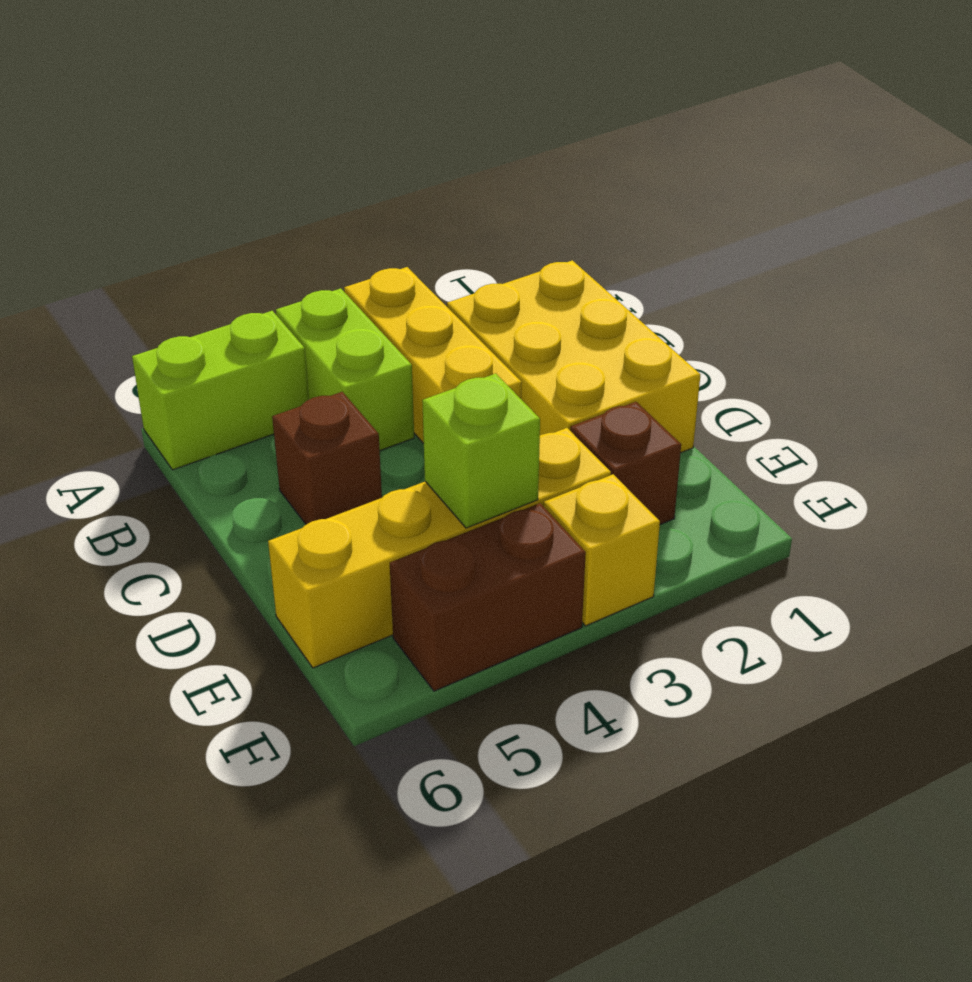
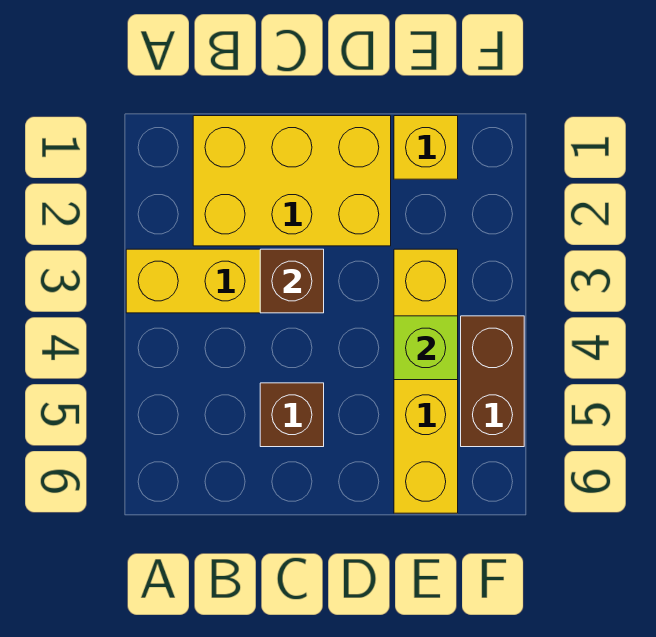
lime brick A4:B4 level 1 -> none
lime brick A5:A6 level 1 -> none
brown brick E2 level 1 -> brown brick C3 level 2
yellow brick F3 level 1 -> yellow brick E1 level 1

